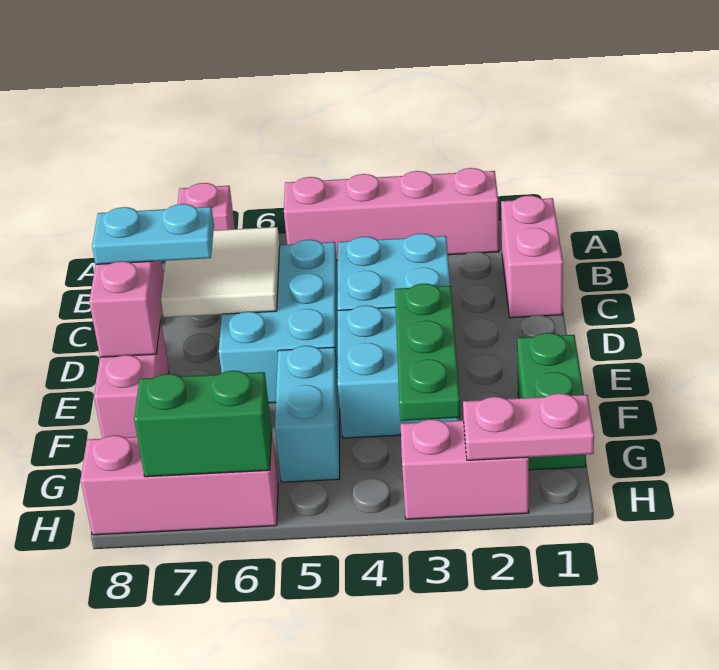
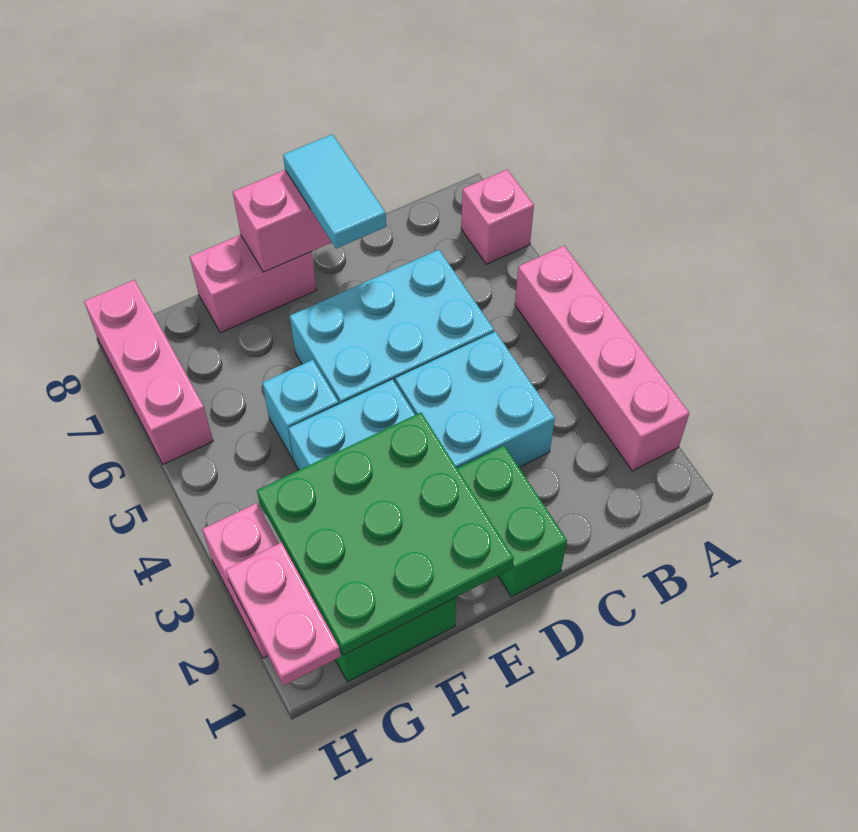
pink brick B1:C1 level 1 -> none
white tile C6:D7 level 2 -> none
cyan plate D7:D8 level 3 -> cyan tile D7:D8 level 3
green plate E3:G3 level 2 -> green plate E1:G3 level 2
cyan brick F5:G5 level 1 -> cyan brick F5 level 1
green brick H6:H7 level 2 -> green brick D1:D2 level 1

